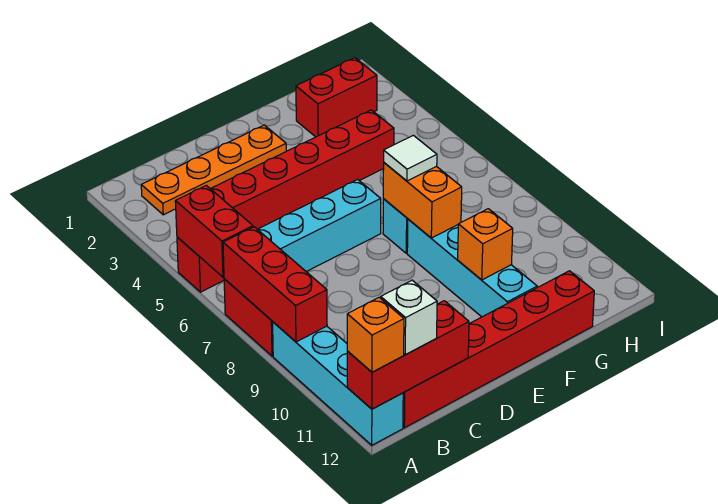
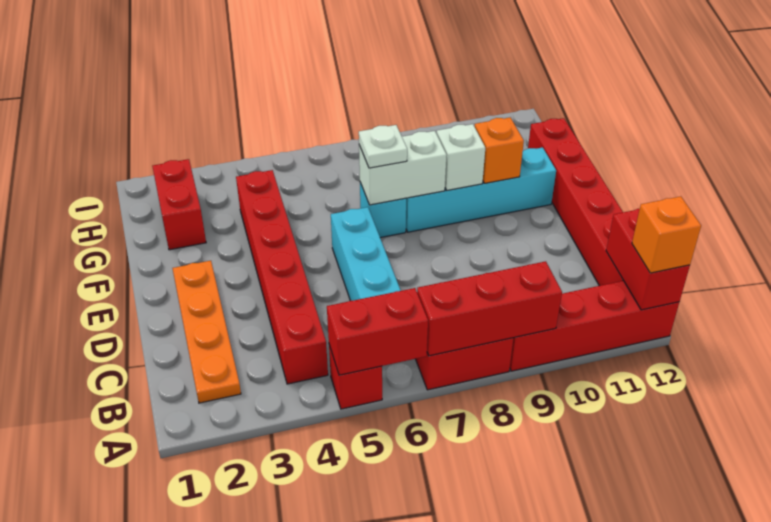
cyan brick A9:A12 level 1 -> red brick A9:A12 level 1
red brick A12:C12 level 2 -> red brick A12:B12 level 2
white brick B12 level 3 -> white brick F9 level 2
orange brick F7:F8 level 2 -> white brick F7:F8 level 2
white tile F7 level 3 -> white plate F7 level 3

